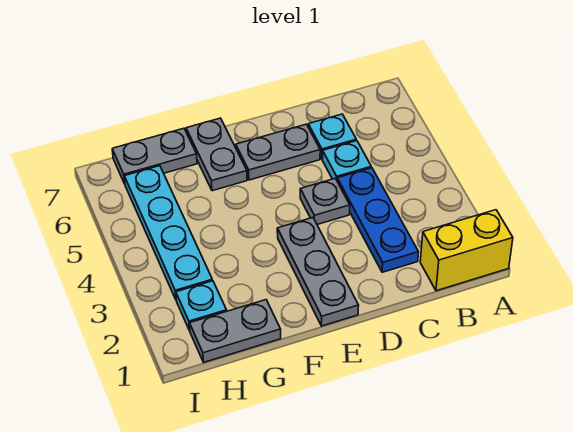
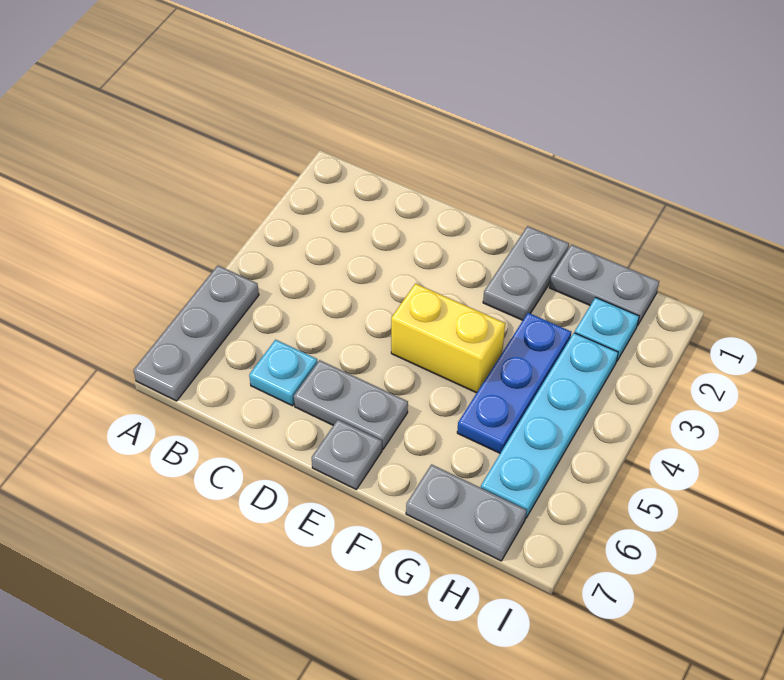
yellow brick A1:B1 level 1 -> yellow brick E4:F4 level 1
blue plate C2:C4 level 1 -> blue plate G3:G5 level 1
cyan plate C5 level 1 -> none
grey plate D4 level 1 -> grey plate E7 level 1
grey plate E1:E3 level 1 -> grey plate A5:A7 level 1
grey plate F6:F7 level 1 -> grey plate F1:F2 level 1

